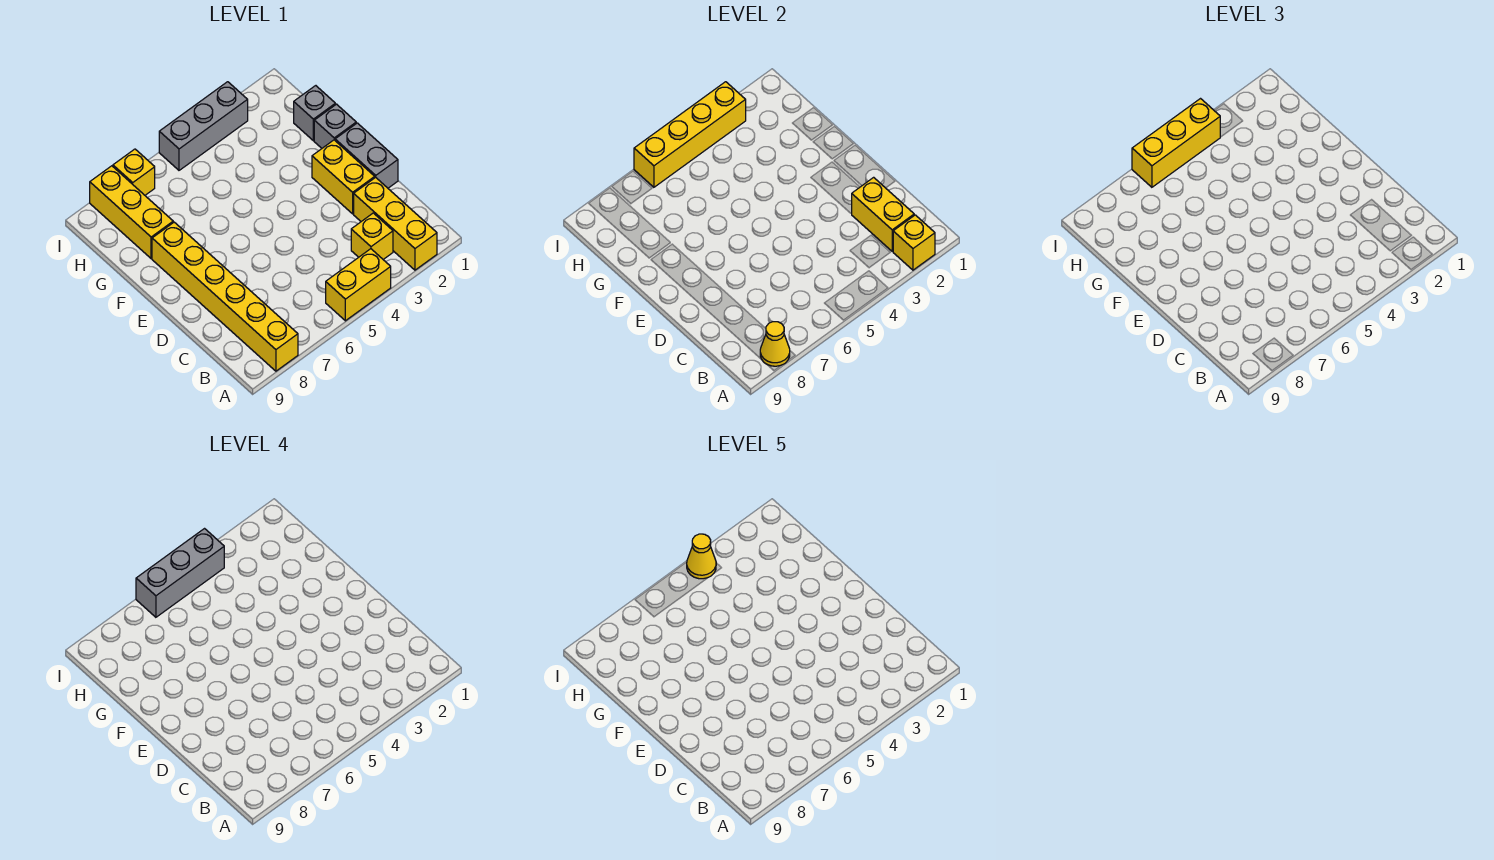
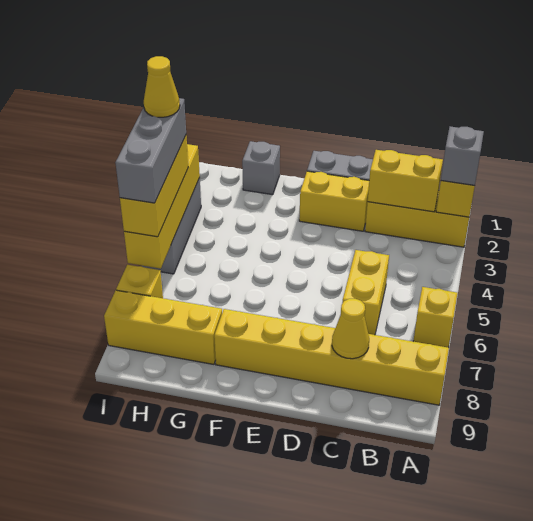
yellow brick A4:A5 level 1 -> yellow brick C5:C6 level 1
yellow cone A8 level 2 -> yellow cone C8 level 2
yellow brick B3 level 1 -> yellow brick A6 level 1
grey brick F1 level 1 -> grey brick A2 level 3

